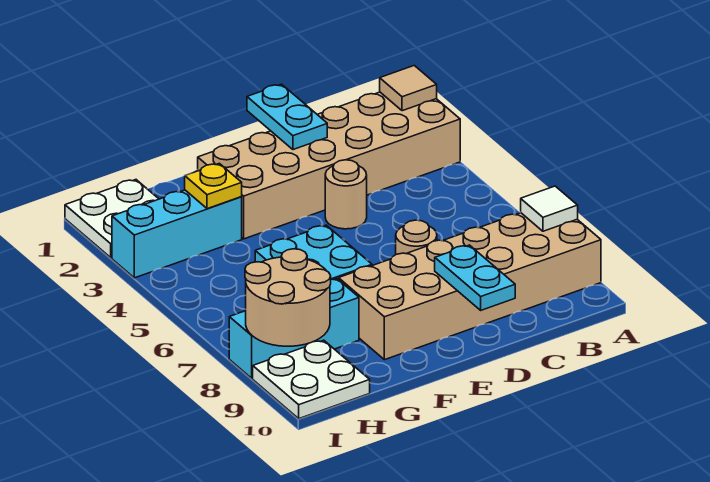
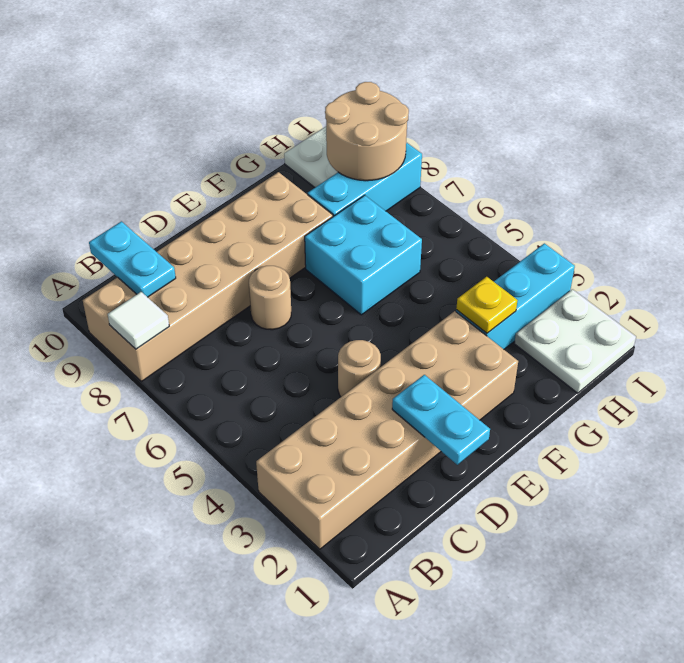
tan tile A2 level 2 -> none
cyan plate D9:D10 level 2 -> cyan plate B9:B10 level 2

